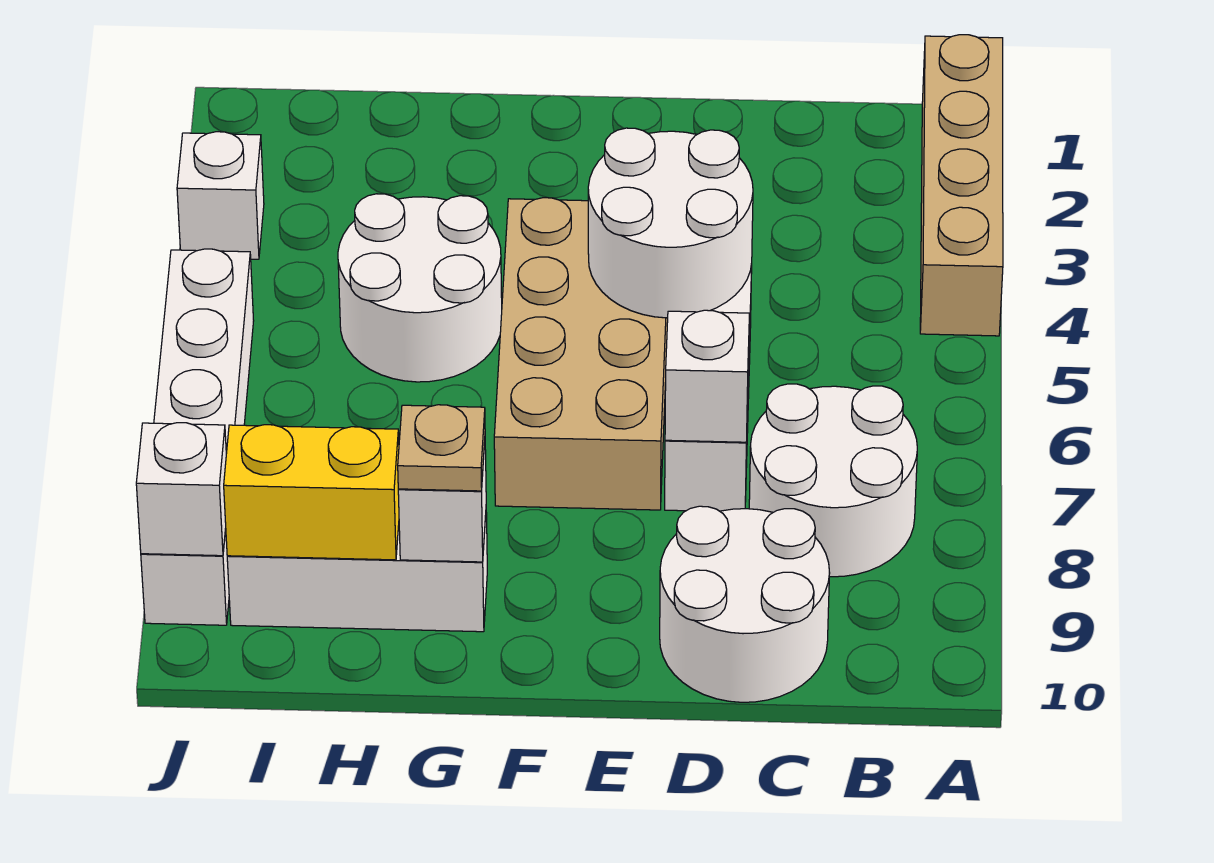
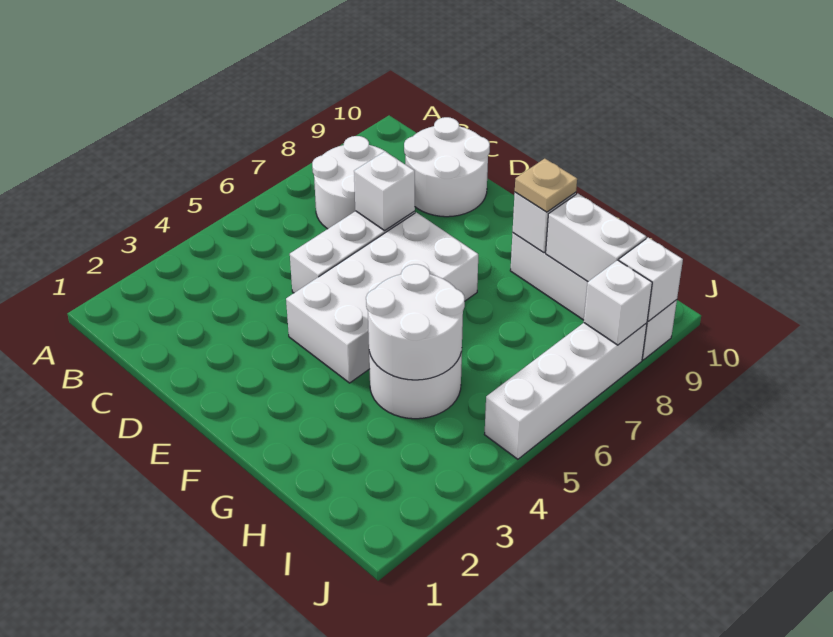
tan brick A1:A4 level 1 -> none
white round brick D4:E5 level 2 -> white round brick G4:H5 level 2
tan brick E4:F7 level 1 -> white brick E4:F7 level 1
yellow brick H9:I9 level 2 -> white brick H9:I9 level 2
white brick J3 level 1 -> white brick J8 level 2

